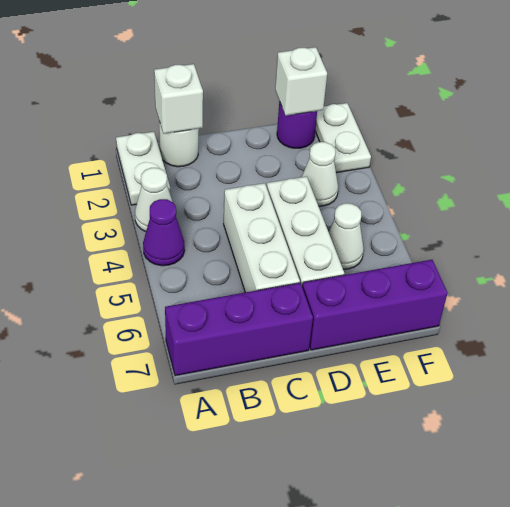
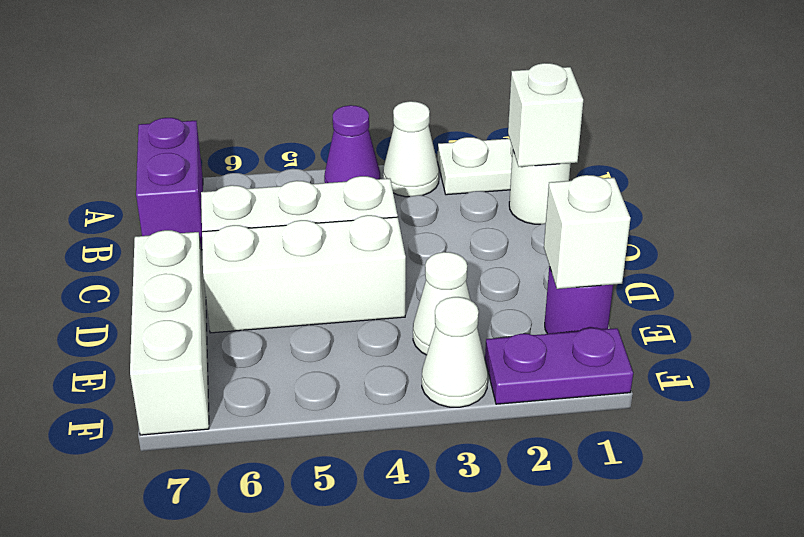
purple brick A7:C7 level 1 -> purple brick A7:B7 level 1
purple brick D7:F7 level 1 -> white brick D7:F7 level 1
white cone E5 level 1 -> white cone F3 level 1
white plate F1:F2 level 1 -> purple plate F1:F2 level 1

